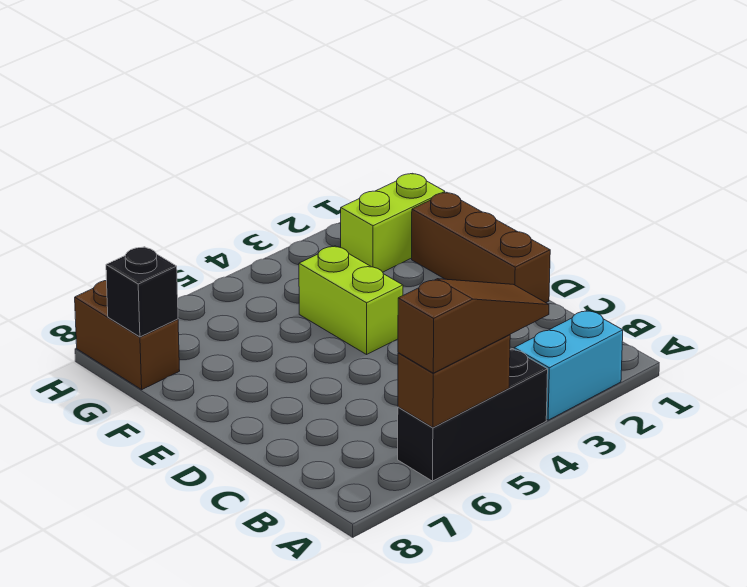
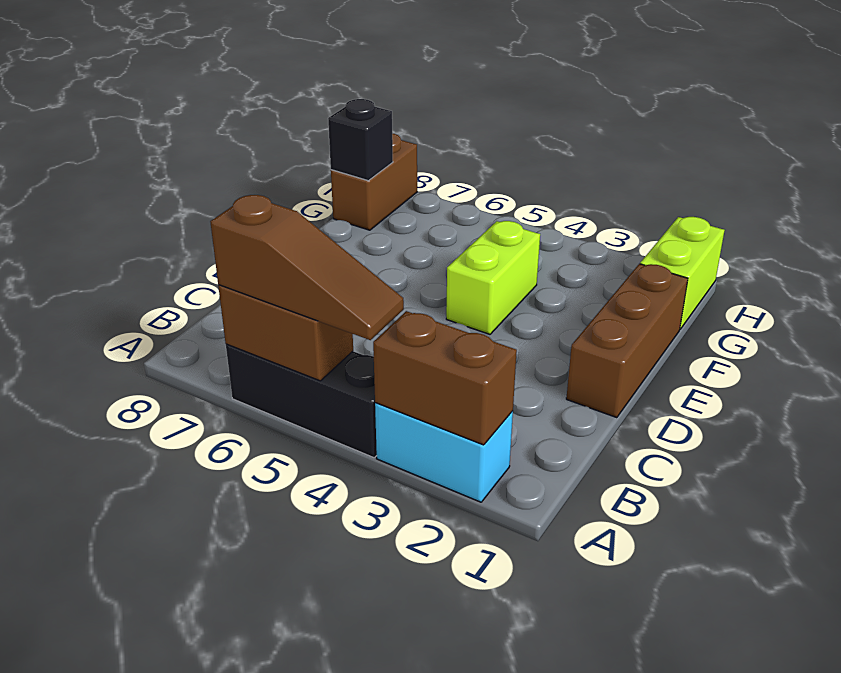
none -> brown brick A2:A3 level 2
lime brick G1:G2 level 1 -> lime brick G1:H1 level 1

